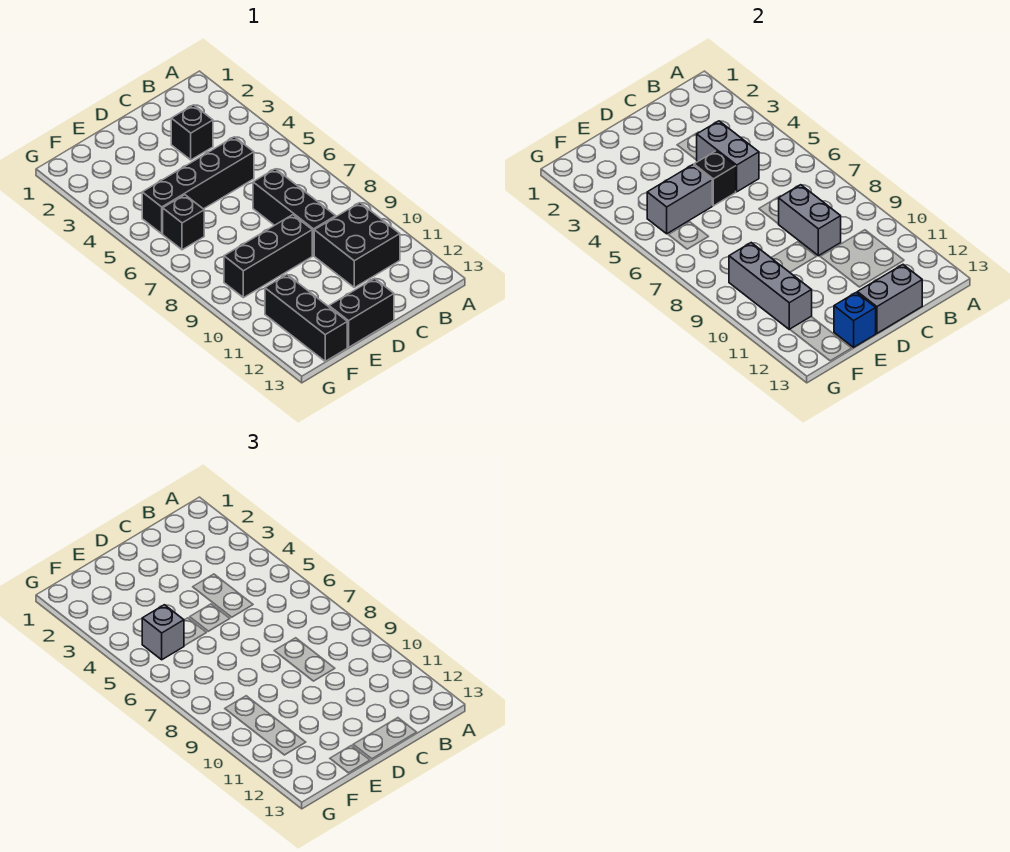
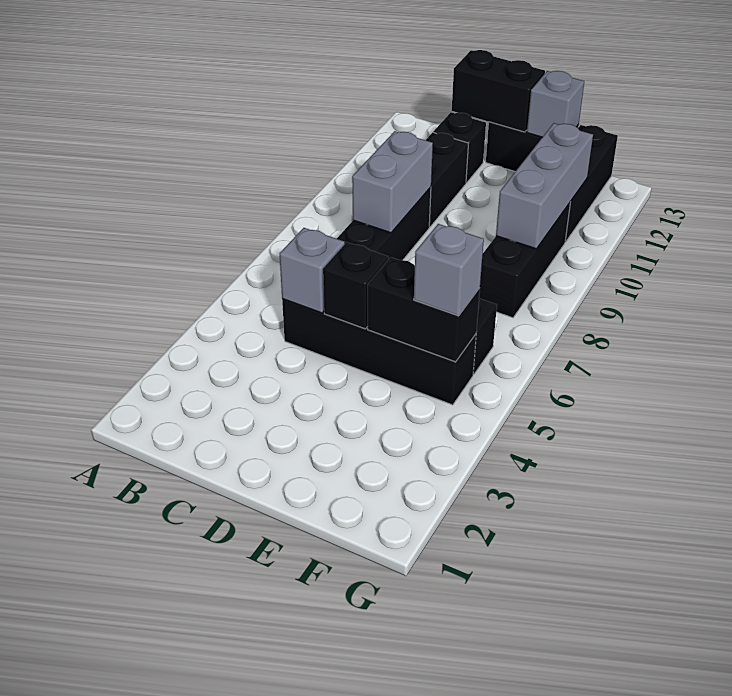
black brick B10:C11 level 1 -> black brick C10:C11 level 1
black brick C3 level 1 -> black brick C12 level 1
grey brick C4:C5 level 2 -> grey brick C5 level 2
grey brick C13:D13 level 2 -> black brick C13:D13 level 2
black brick D9:F9 level 1 -> black brick F8:F10 level 1
grey brick E5:F5 level 2 -> black brick E5:F5 level 2
blue brick E13 level 2 -> grey brick E13 level 2

